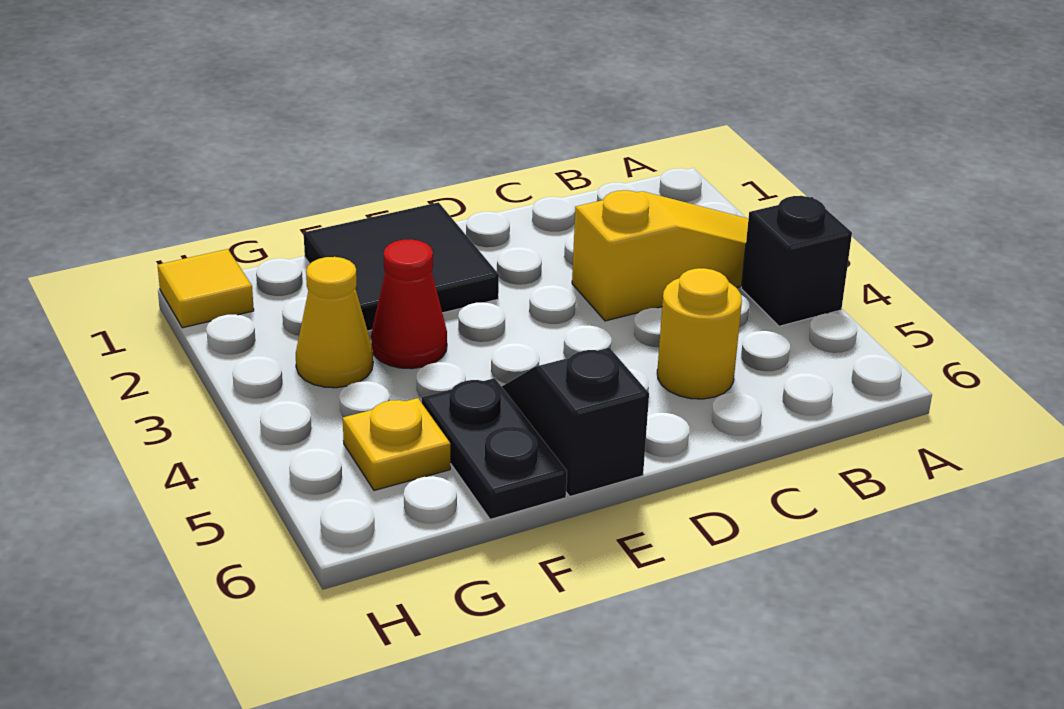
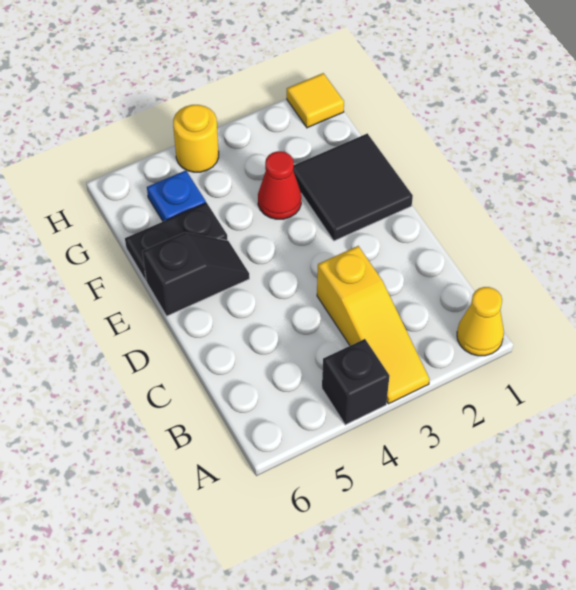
yellow round brick C5 level 1 -> yellow round brick H4 level 1
yellow cone G3 level 1 -> yellow cone A1 level 1
yellow plate G5 level 1 -> blue plate G5 level 1

